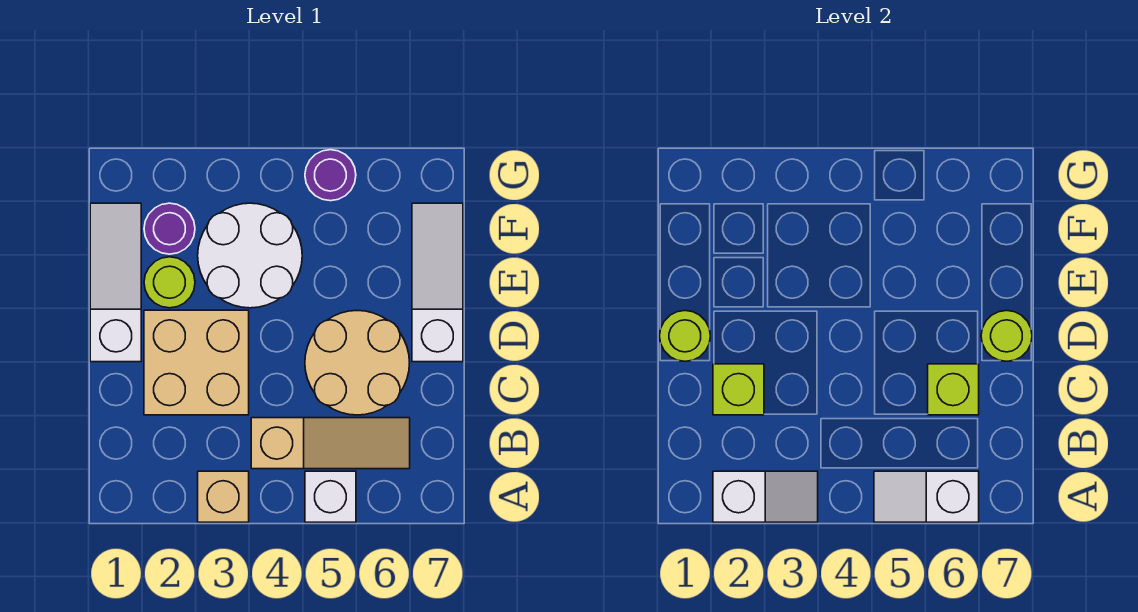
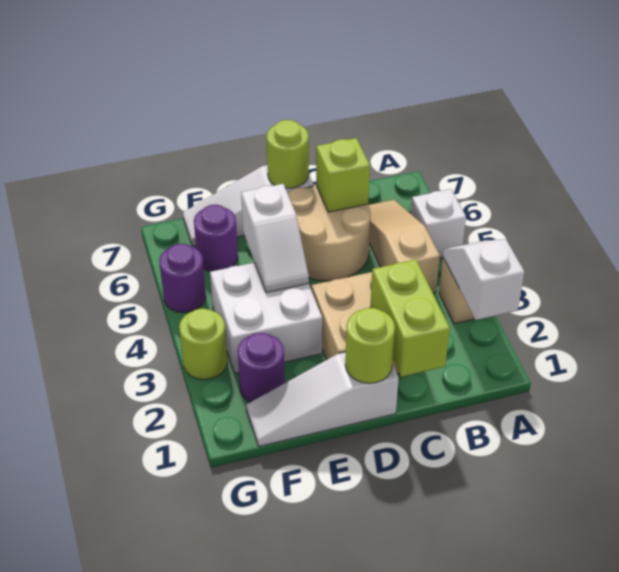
white slope A5:A6 level 2 top 6 -> white slope E4:E5 level 2 top 5
lime brick C2 level 2 -> lime brick C1:C2 level 2
lime round brick E2 level 1 -> lime round brick G3 level 1
white round brick E3:F4 level 1 -> white brick E3:F4 level 1
none -> purple round brick F6 level 1

